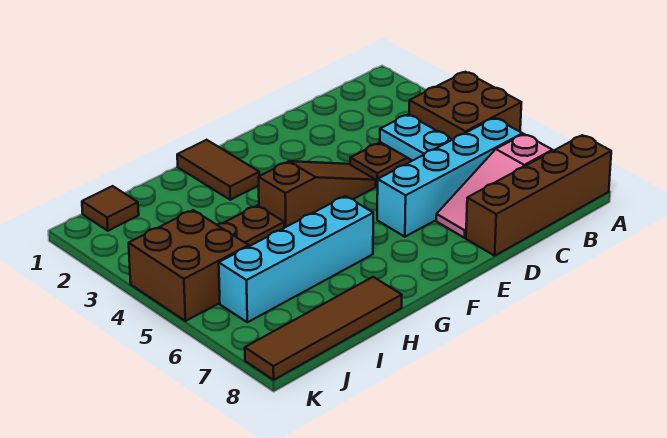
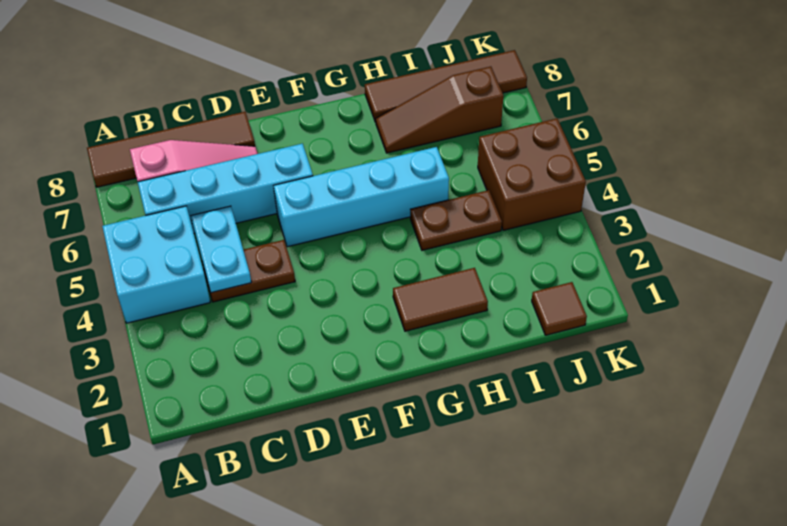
brown brick A4:B5 level 1 -> cyan brick A4:B5 level 1
brown brick A8:D8 level 1 -> brown tile A8:D8 level 1
brown slope E4:G4 level 1 top G -> brown slope H7:J7 level 1 top J
brown tile G1:G2 level 1 -> brown tile G2:H2 level 1
cyan brick G6:J6 level 1 -> cyan brick E5:H5 level 1

